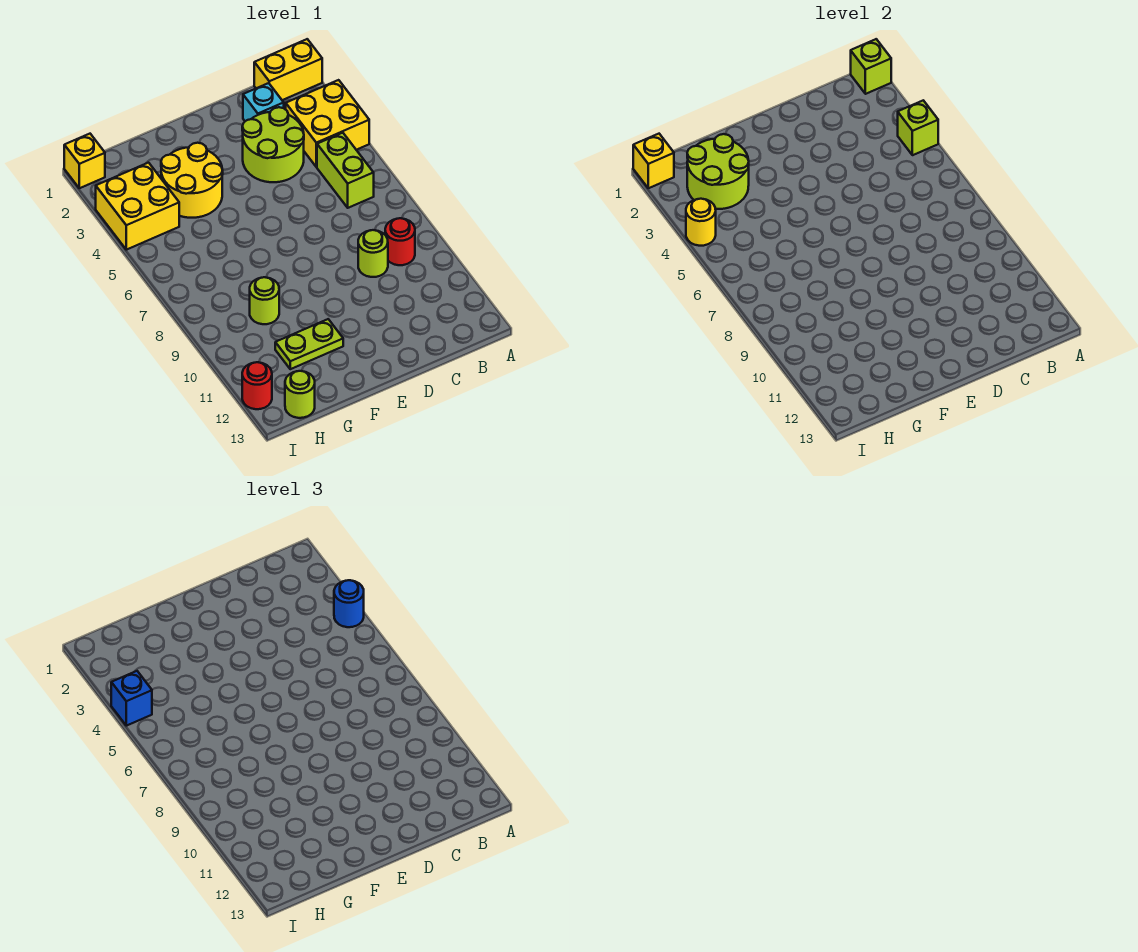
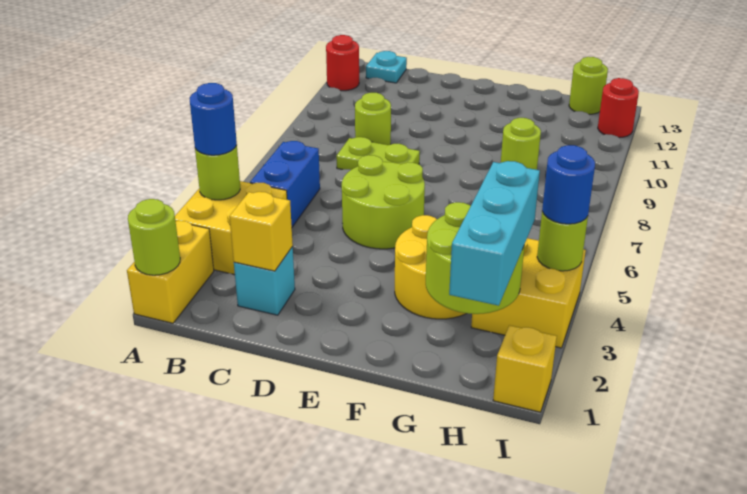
yellow brick A1:B1 level 1 -> yellow brick A1:A2 level 1
lime brick A1 level 2 -> lime round brick A1 level 2
lime brick A4 level 2 -> lime round brick A4 level 2
lime brick B5:B6 level 1 -> blue brick B5:B6 level 1
red round brick B9 level 1 -> red round brick A12 level 1
none -> cyan plate B13 level 1
lime round brick C3:D4 level 1 -> lime round brick D5:E6 level 1
lime plate F11:G11 level 1 -> lime plate C8:D8 level 1
none -> cyan brick H1:H3 level 3
yellow brick I1 level 2 -> yellow brick C2 level 2
yellow round brick I4 level 2 -> lime round brick I4 level 2
blue brick I4 level 3 -> blue round brick I4 level 3

